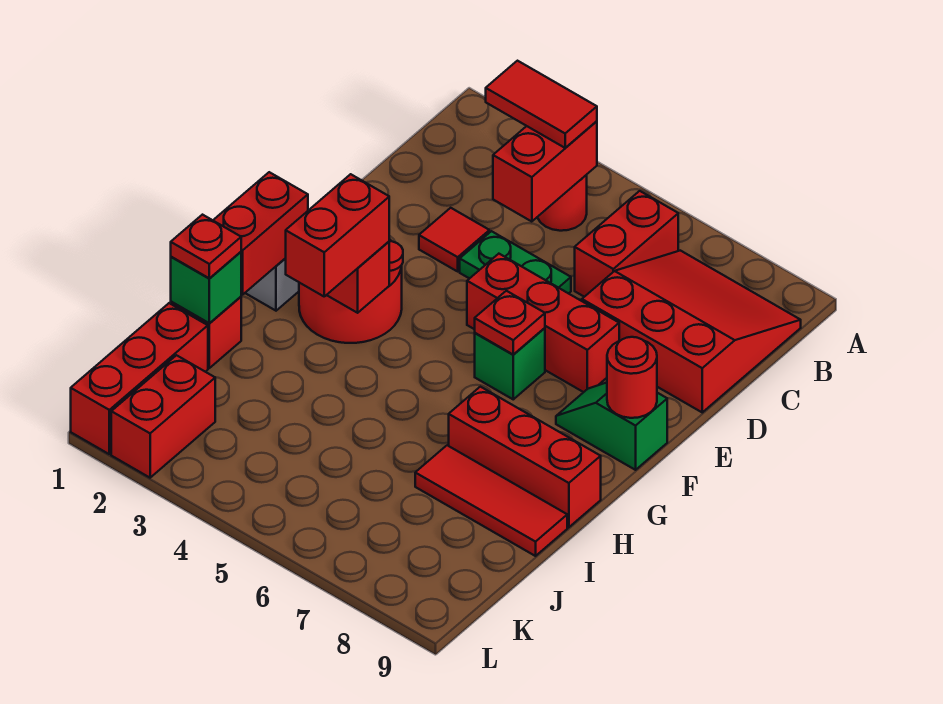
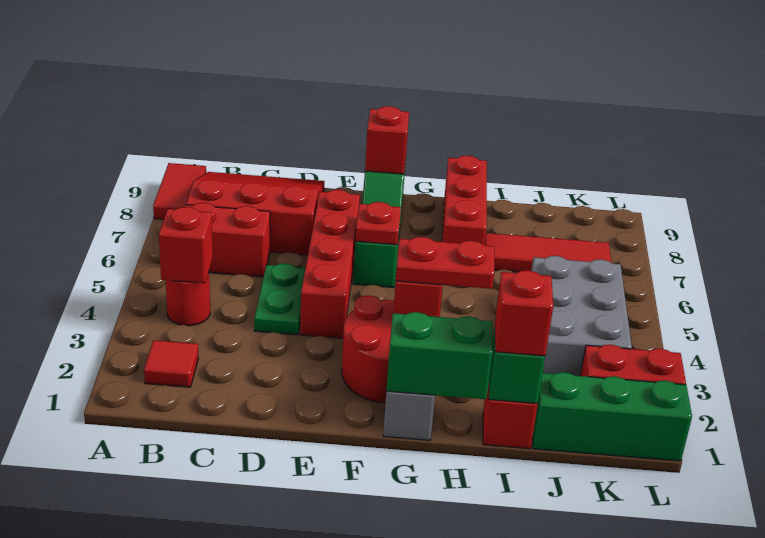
red tile B3:B4 level 3 -> red tile A8:A9 level 1
red brick B4:C4 level 2 -> red brick B4 level 2
red slope B7:D9 level 1 top D -> red slope B7:D9 level 1 top 7
red tile D3 level 1 -> red tile B2 level 1
red brick E5:E7 level 1 -> red brick E4:E7 level 1
red round brick F9 level 2 -> red brick F9 level 2
red brick G1:H1 level 2 -> green brick G1:H1 level 2
red brick G3:H3 level 3 -> red plate G3:H3 level 3
red plate I1 level 3 -> red brick I1 level 3
red tile I7:I9 level 1 -> red tile I7:K7 level 1
red brick J1:L1 level 1 -> green brick J1:L1 level 1
none -> grey brick J3:K5 level 1

